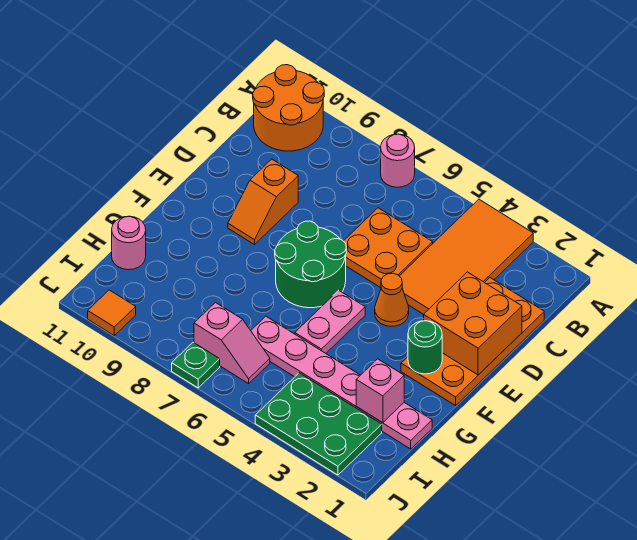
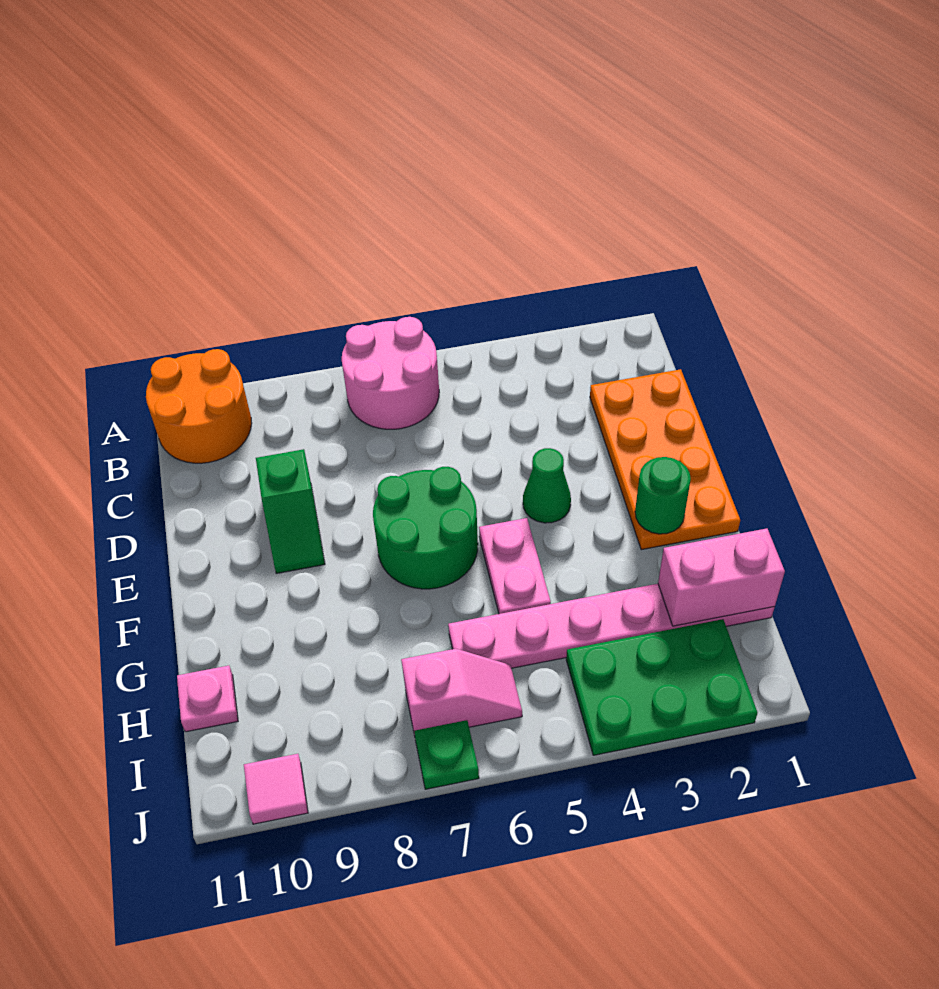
orange tile A3:D4 level 1 -> none
pink round brick A7 level 1 -> pink round brick A6:B7 level 1
orange plate C5:D6 level 1 -> none
orange brick D1:E2 level 2 -> none
orange slope D9:E9 level 1 top D -> green slope D9:E9 level 1 top D
orange cone E4 level 1 -> green cone E4 level 1
pink brick H2 level 2 -> pink brick H1:H2 level 2
pink round brick H11 level 1 -> pink plate H11 level 1
orange tile J10 level 1 -> pink tile J10 level 1

